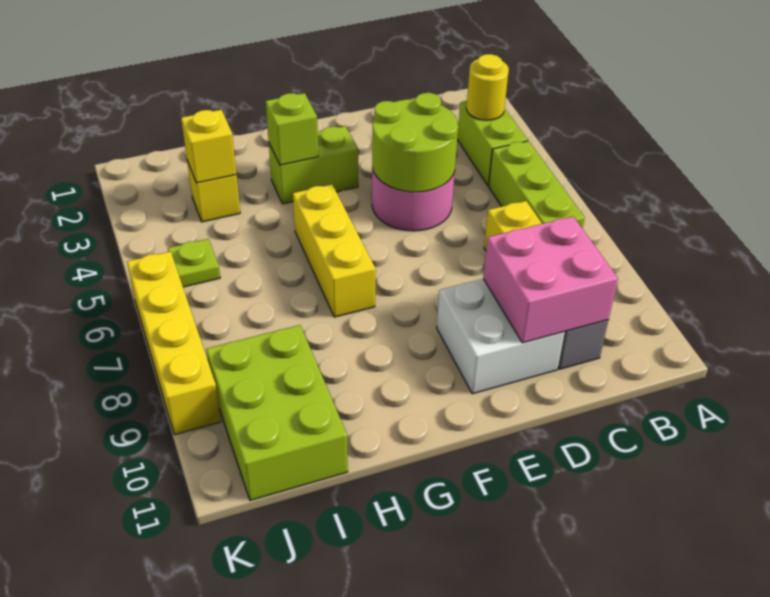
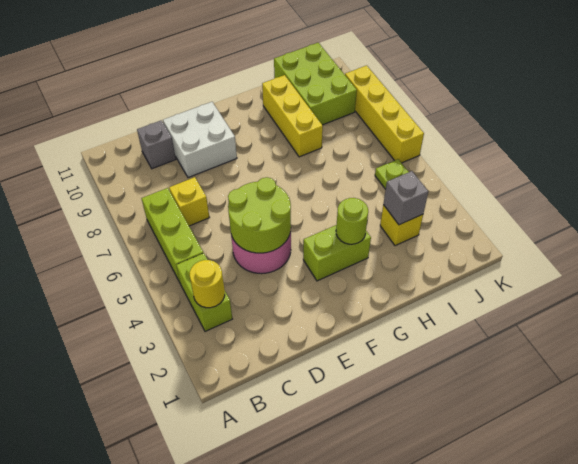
pink brick C9:D10 level 2 -> none
lime brick G3 level 2 -> lime round brick G3 level 2
yellow brick G5:G7 level 1 -> yellow brick H8:H10 level 1
yellow brick I3 level 2 -> grey brick I3 level 2

